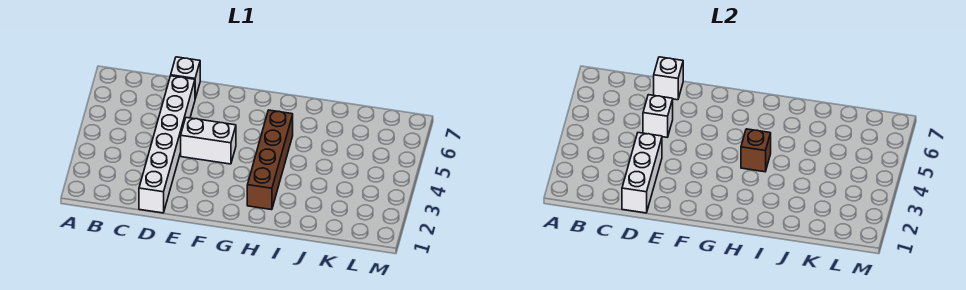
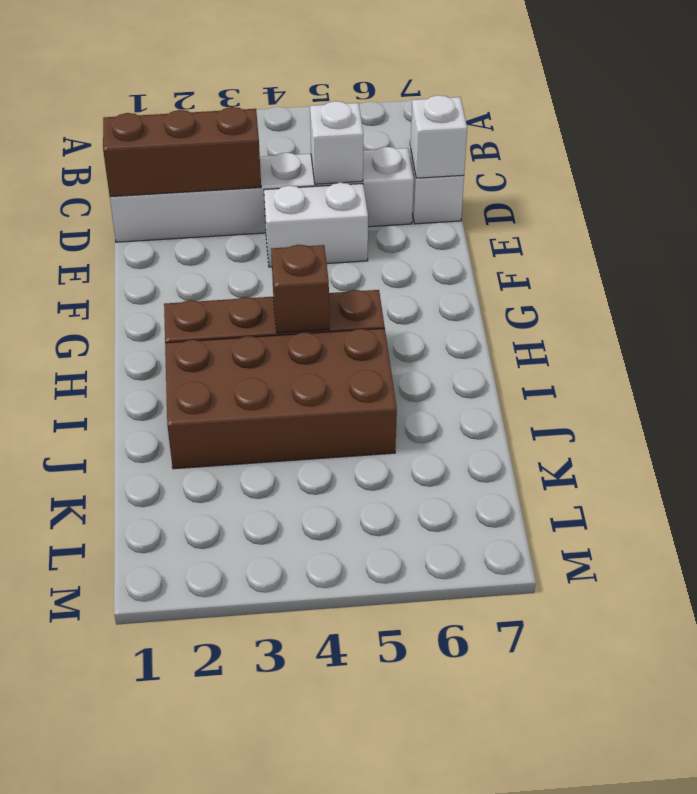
white brick D1:D3 level 2 -> brown brick D1:D3 level 2
white brick E4:F4 level 1 -> white brick E4:E5 level 1
none -> brown brick I2:J5 level 1

